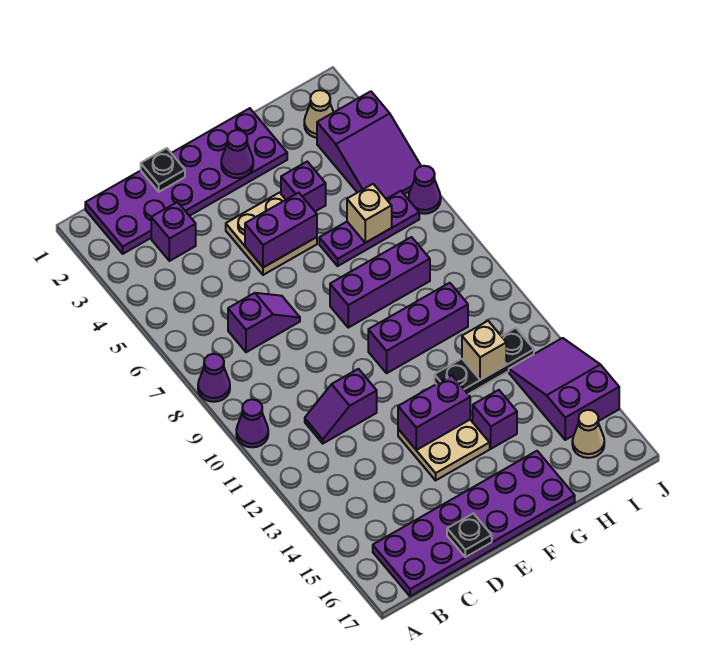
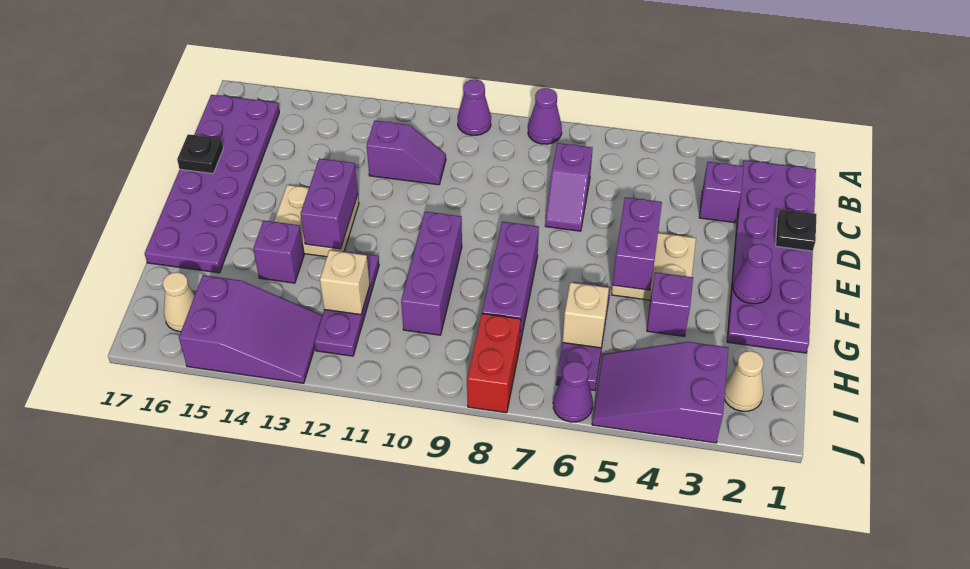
purple slope C11:D11 level 1 top D -> purple slope C11:C12 level 1 top 12
black plate G12:I12 level 1 -> purple plate G12:I12 level 1
none -> red brick I8:J8 level 1

